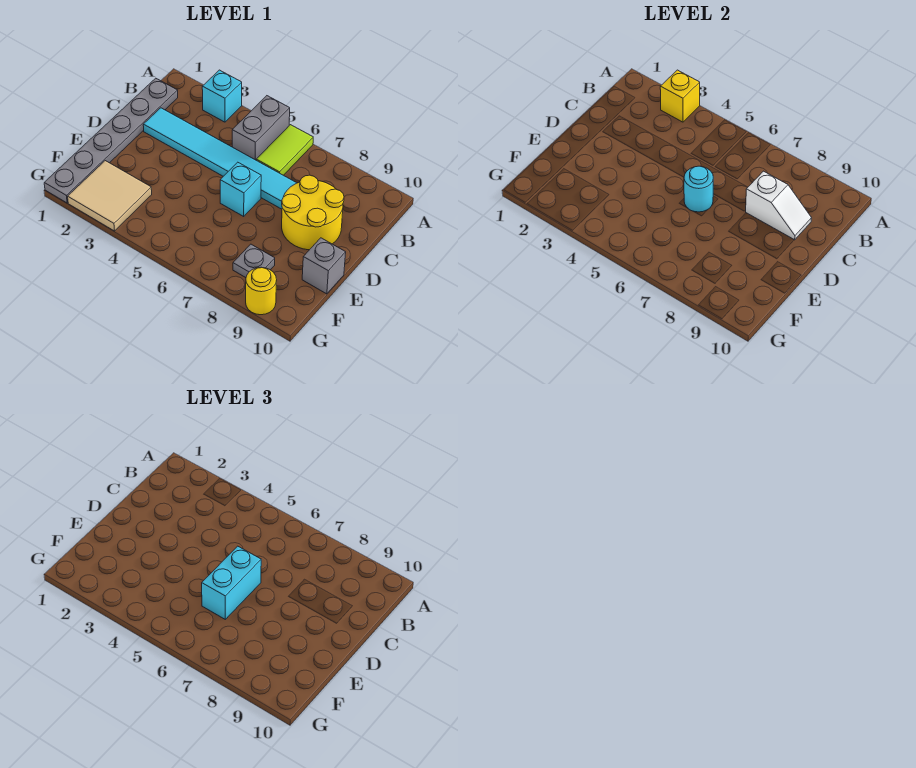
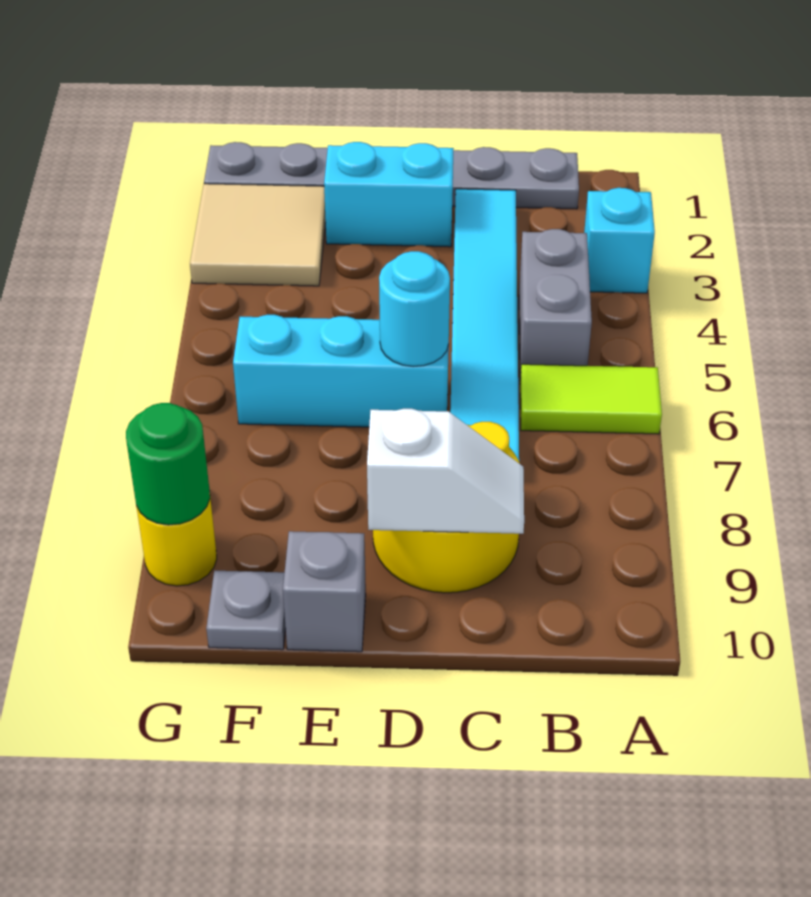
yellow brick A3 level 2 -> none
grey brick A5:B5 level 1 -> grey brick B4:B5 level 1
white slope C8:C9 level 2 top 8 -> white slope C9:D9 level 2 top D
cyan brick D6 level 1 -> cyan brick D6:F6 level 1
cyan brick D6:E6 level 3 -> cyan brick D2:E2 level 1
grey plate F8 level 1 -> grey plate F10 level 1
none -> green round brick G9 level 2

